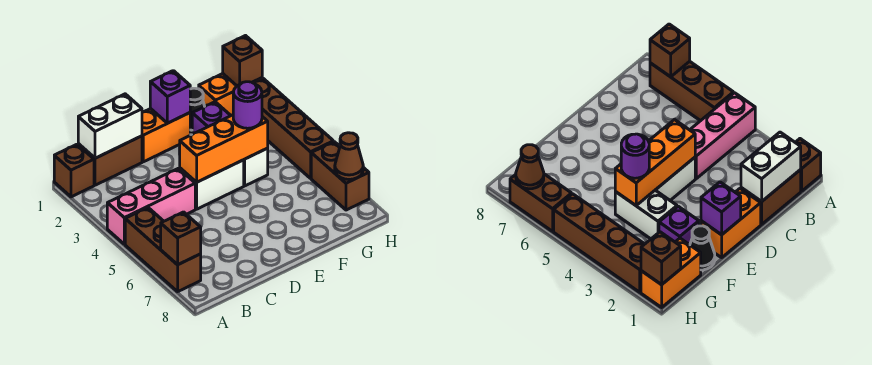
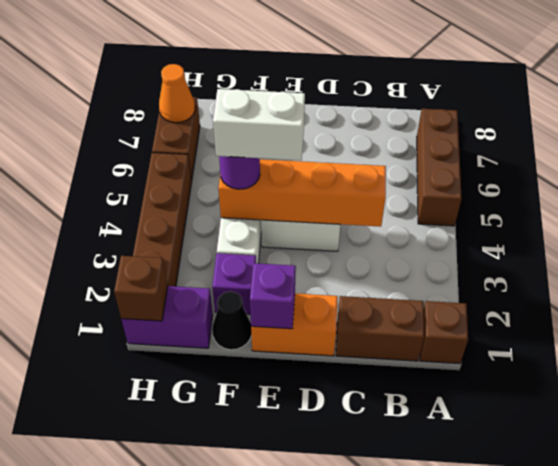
pink brick A4:C4 level 1 -> none
brown brick A7 level 2 -> none
white brick B1:C1 level 2 -> white brick E4:F4 level 4
orange brick D4:F4 level 2 -> orange brick C4:F4 level 2
orange brick G1:H1 level 1 -> purple brick G1:H1 level 1
brown cone H7 level 2 -> orange cone H7 level 2

